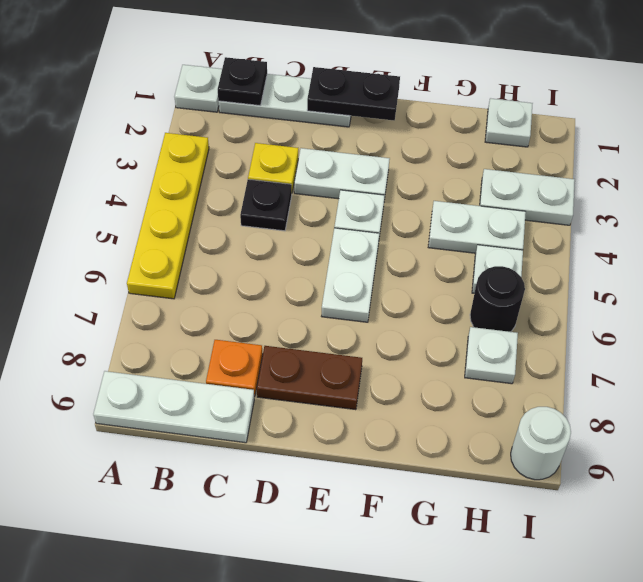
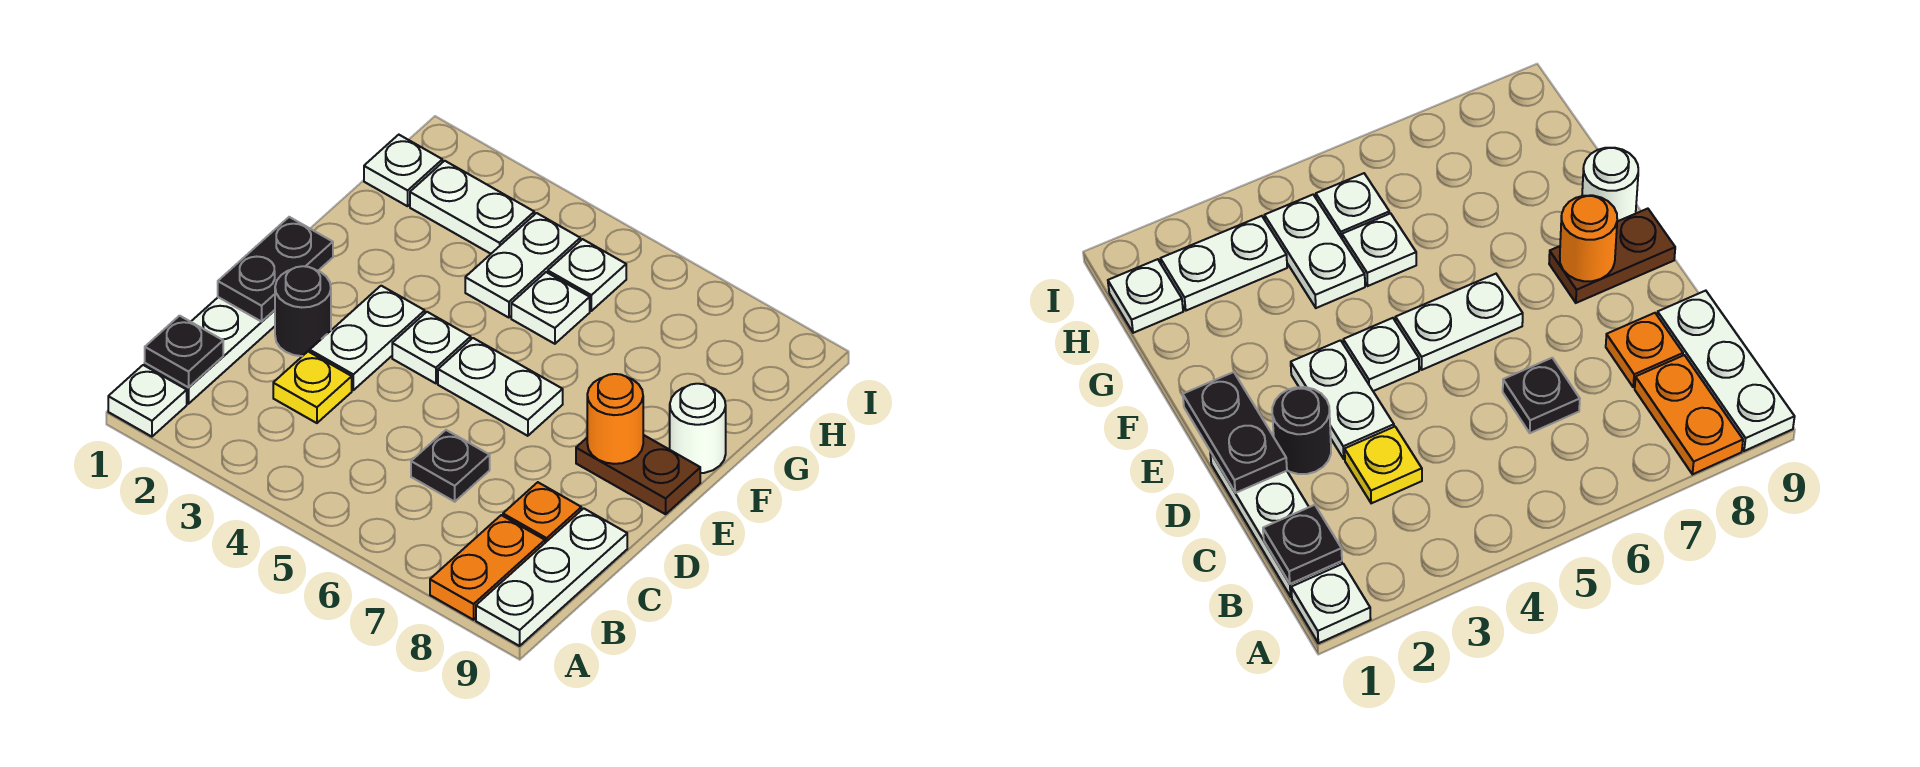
yellow plate A3:A6 level 1 -> none
none -> orange plate A8:B8 level 1
black plate C4 level 1 -> black plate C6 level 1
brown plate D8:E8 level 1 -> brown plate E8:E9 level 1
none -> orange round brick E8 level 2
white plate H3:I3 level 1 -> white plate H2:H3 level 1
black round brick H6 level 1 -> black round brick D2 level 1
white plate H7 level 1 -> white plate G5 level 1
white round brick I9 level 1 -> white round brick F9 level 1

